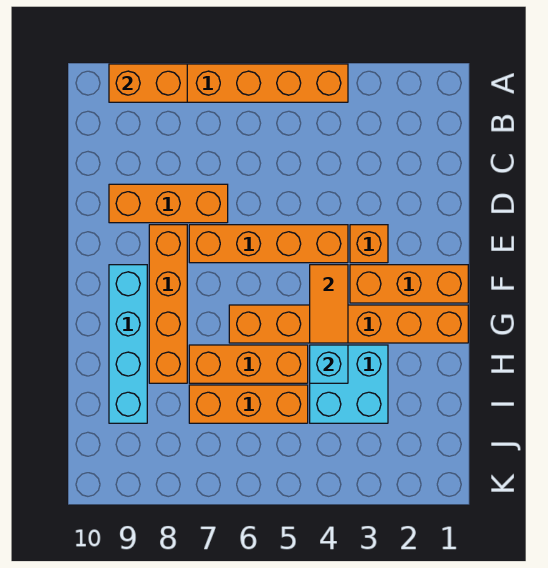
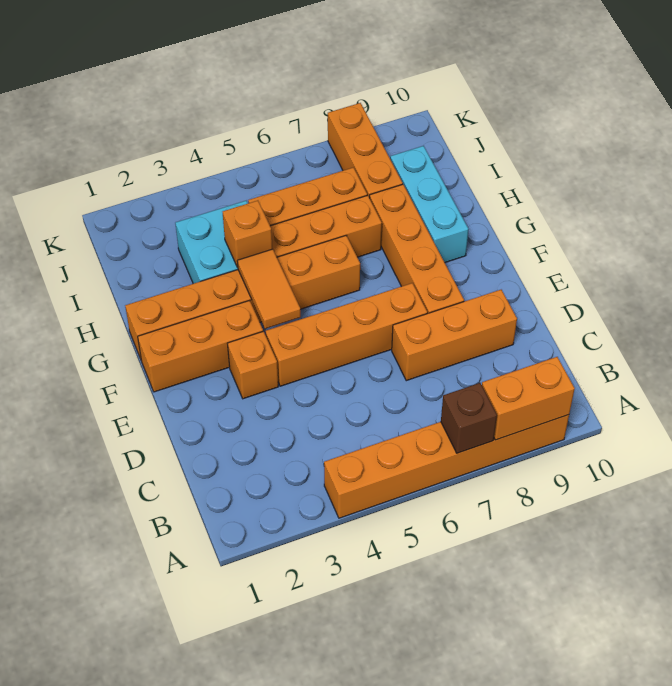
none -> brown brick A7 level 2
cyan brick F9:I9 level 1 -> cyan brick G9:I9 level 1
cyan brick H4 level 2 -> orange brick H4 level 2
none -> orange brick I8:K8 level 1

